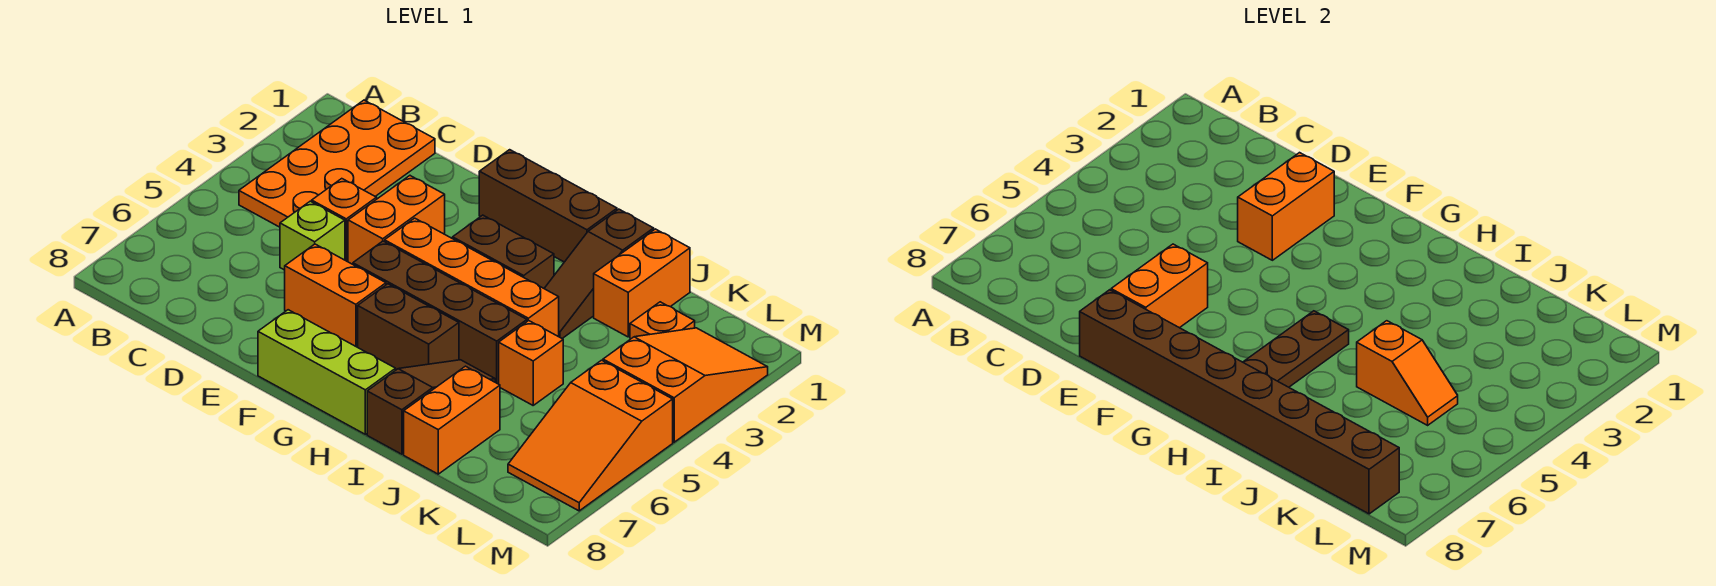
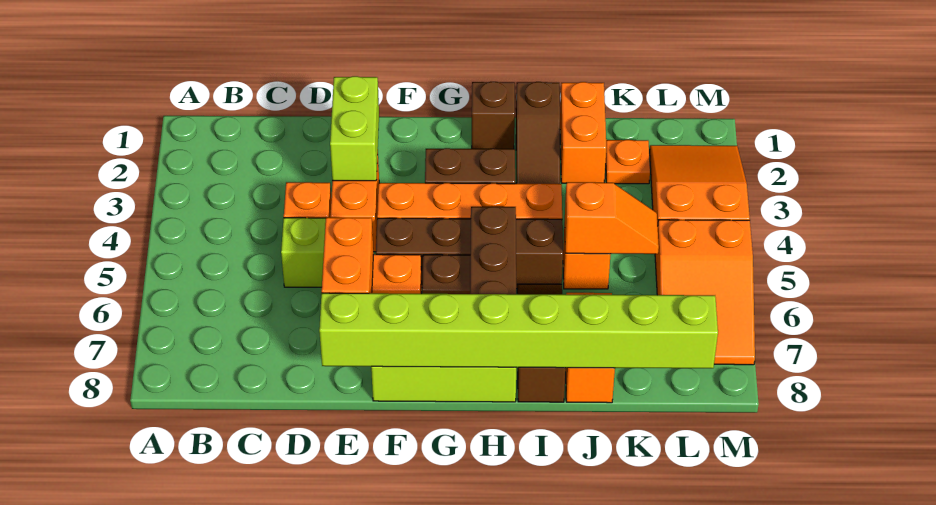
orange plate B1:C4 level 1 -> none
orange brick E2:E3 level 2 -> lime brick E2:E3 level 2
brown brick E8:L8 level 2 -> lime brick E8:L8 level 2
brown brick F1:H1 level 1 -> brown brick H1 level 1

